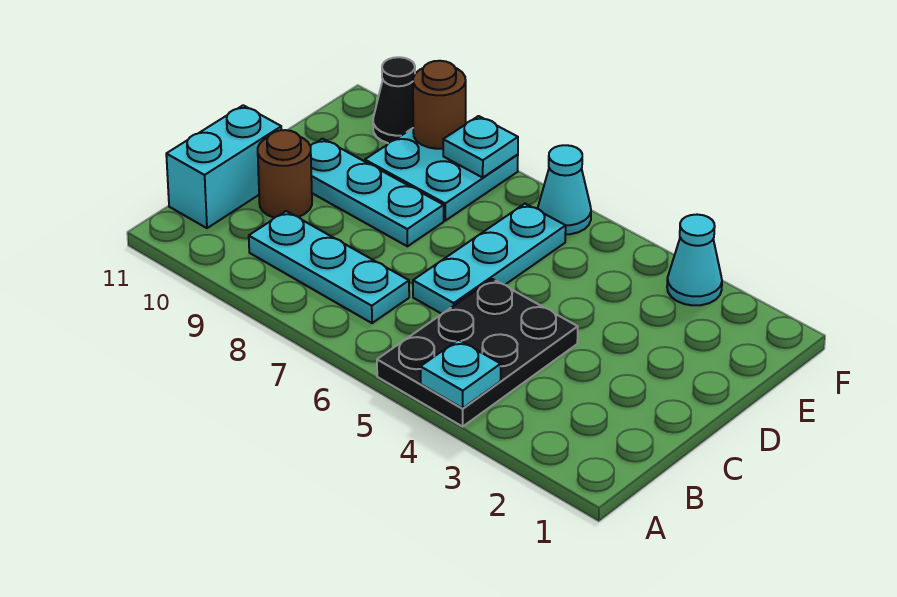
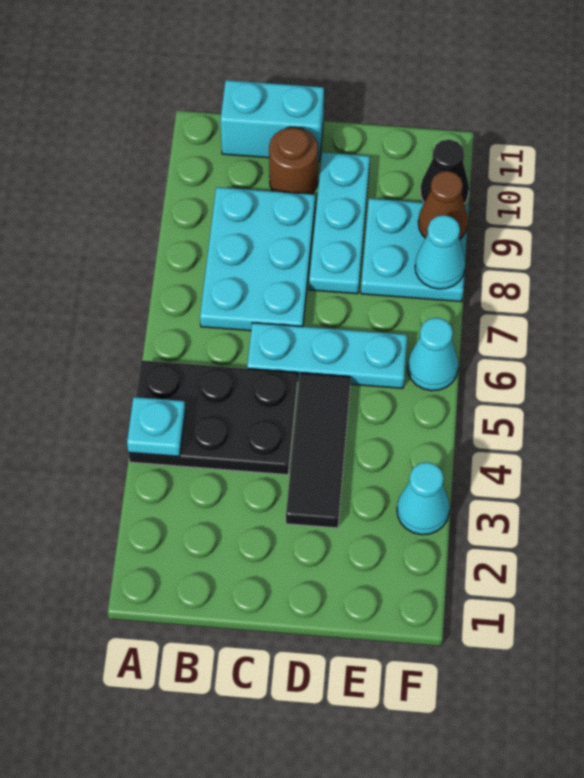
cyan plate B7:B9 level 1 -> cyan plate B7:C9 level 1
none -> black tile D3:D5 level 1
cyan plate F8 level 2 -> cyan cone F8 level 2
brown round brick F9 level 2 -> brown cone F9 level 2

